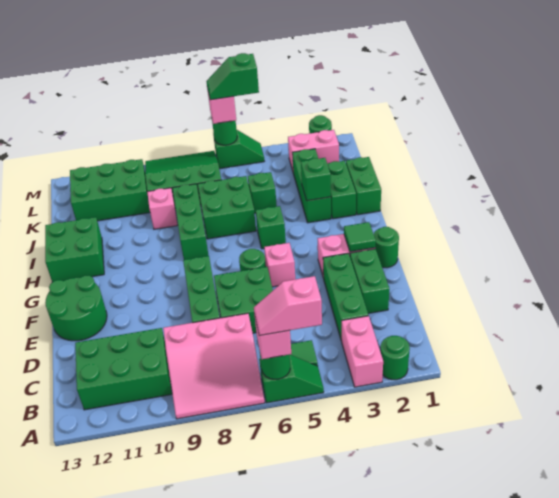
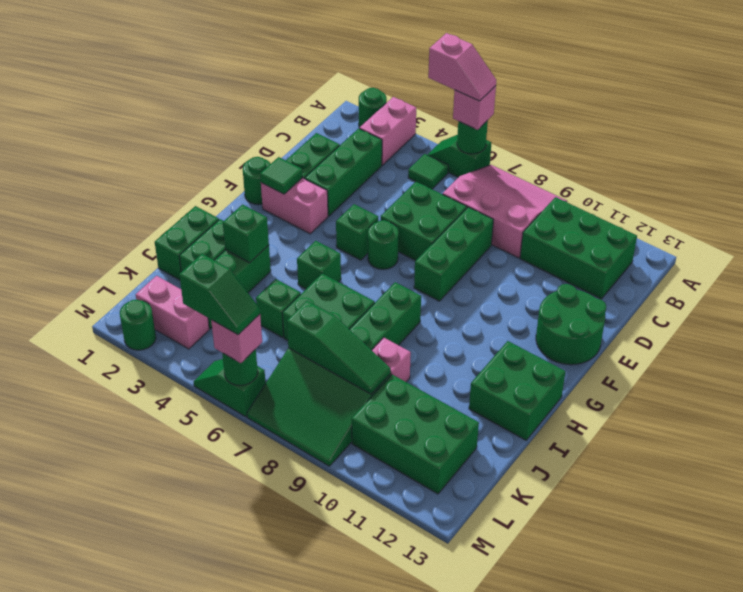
pink brick F5 level 1 -> green brick F5 level 1
none -> green slope K7:K9 level 2 top 7

